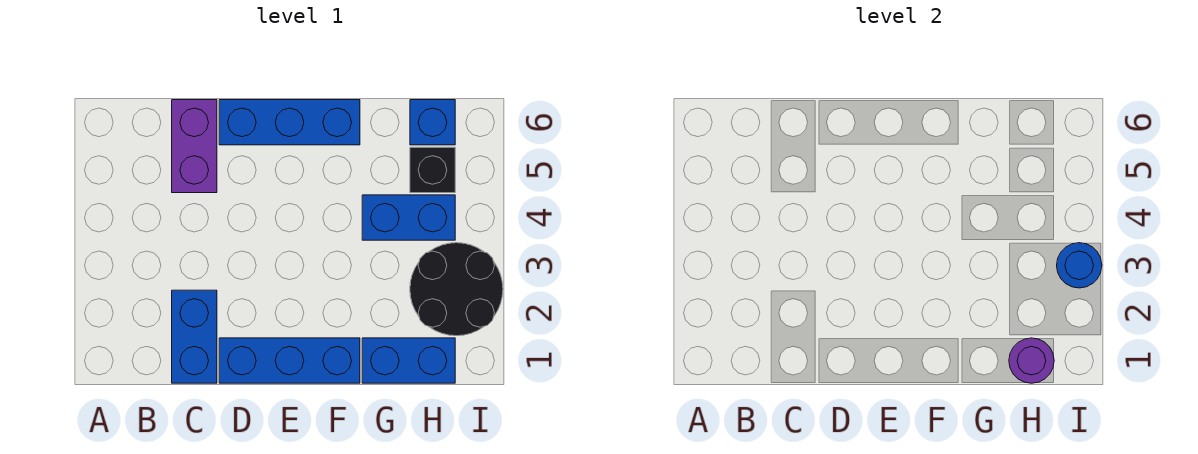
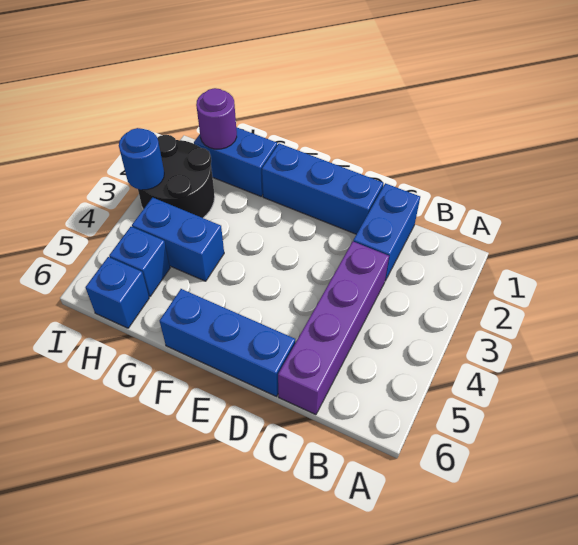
purple brick C5:C6 level 1 -> purple brick C3:C6 level 1
black brick H5 level 1 -> blue brick H5 level 1

